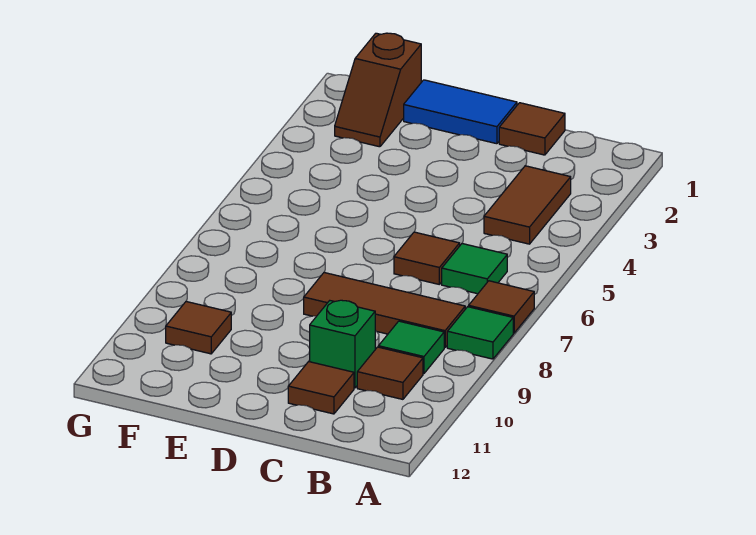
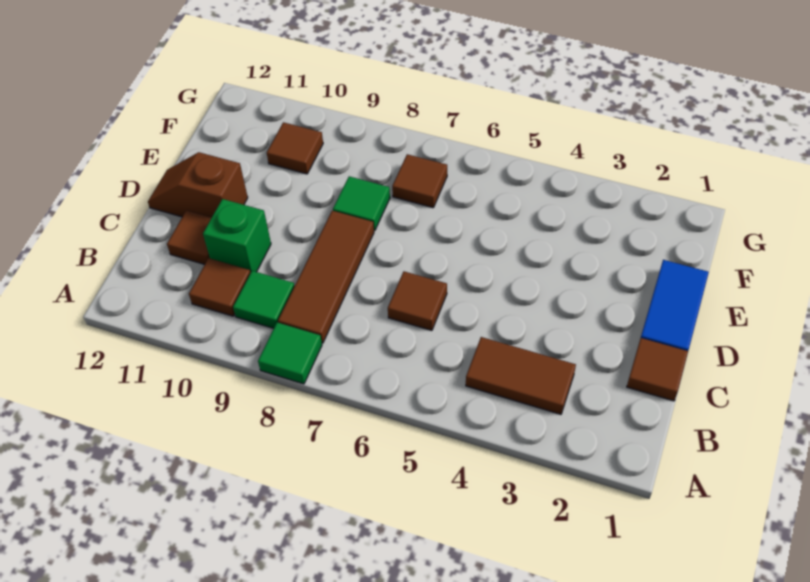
brown tile A7 level 1 -> brown tile F7 level 1
green tile B6 level 1 -> green tile E8 level 1
brown slope F1:F2 level 1 top 1 -> brown slope D11:D12 level 1 top 11

